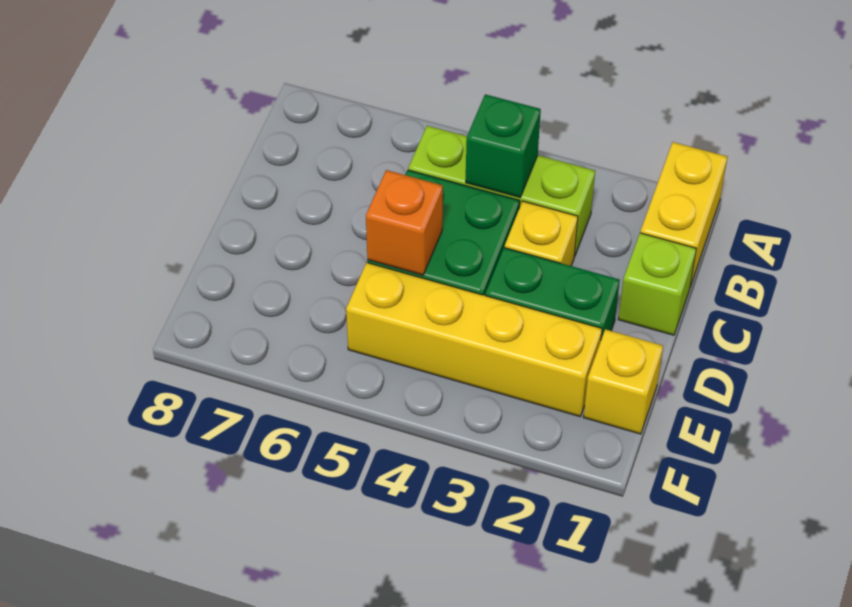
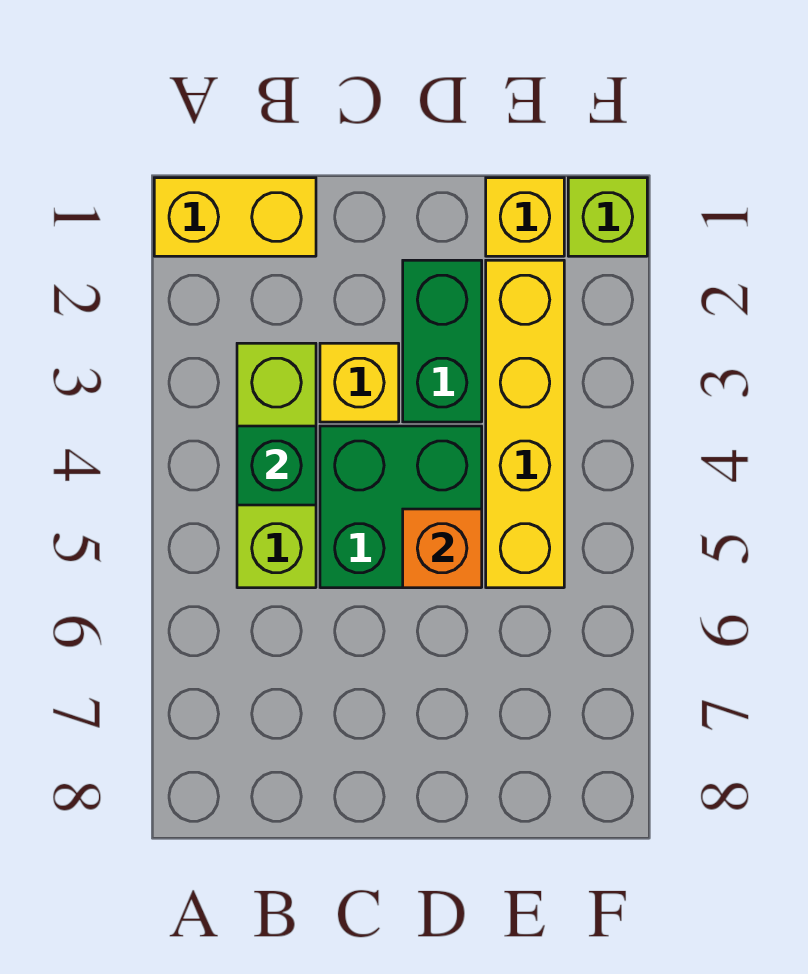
lime brick C1 level 1 -> lime brick F1 level 1

